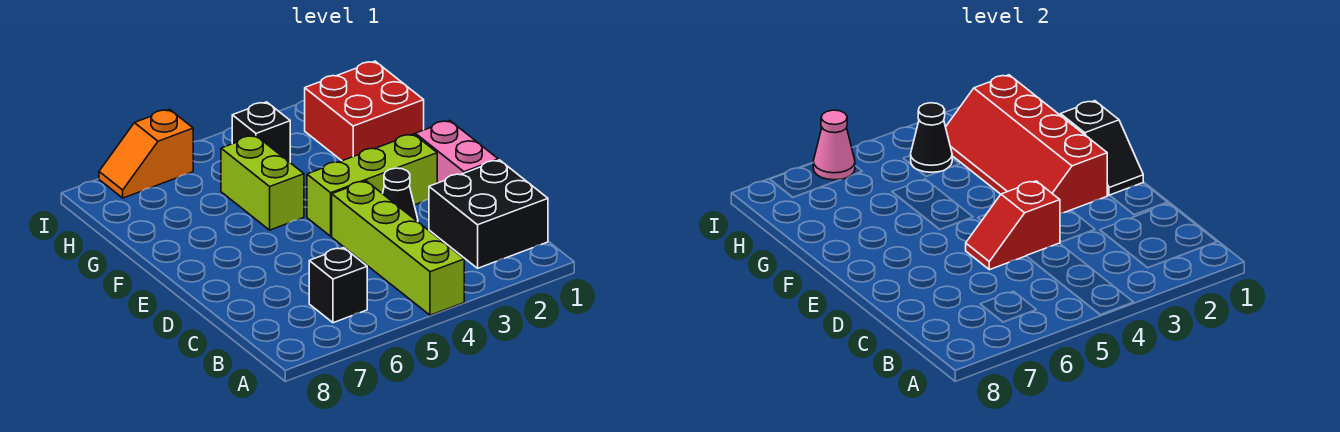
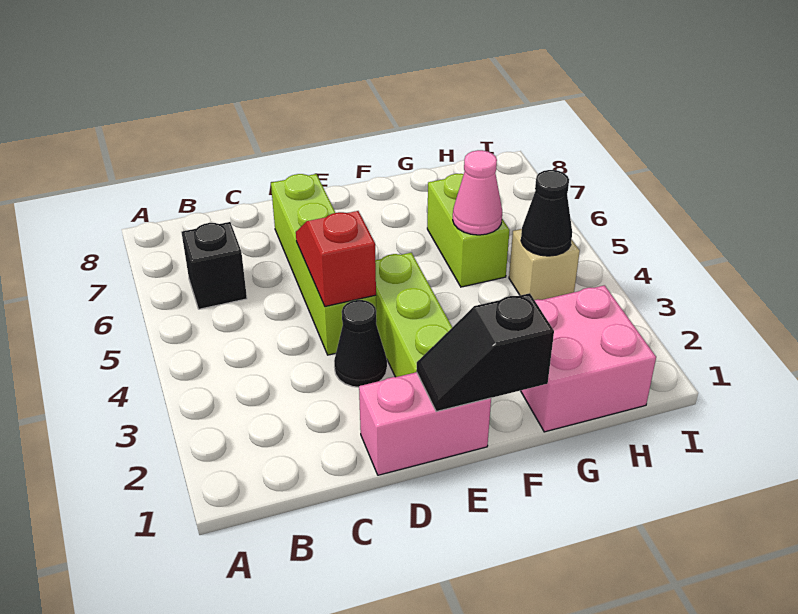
lime brick A4:D4 level 1 -> lime brick D4:D7 level 1
black brick B1:C2 level 1 -> none
red slope E2:H3 level 2 top 2 -> none
lime brick F5:G5 level 1 -> lime brick G5:G6 level 1
red brick G1:H2 level 1 -> pink brick G1:H2 level 1
black brick H4 level 1 -> tan brick H4 level 1
orange slope I6:I7 level 1 top 6 -> none
pink cone I6 level 2 -> pink cone G5 level 2

